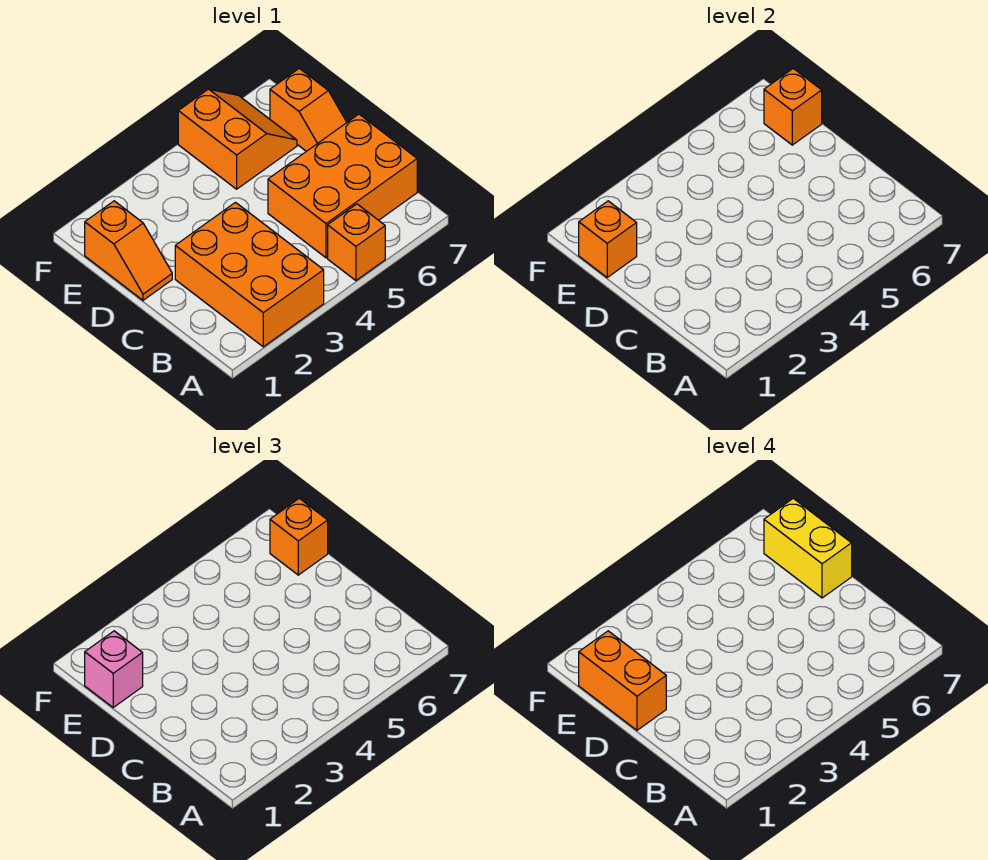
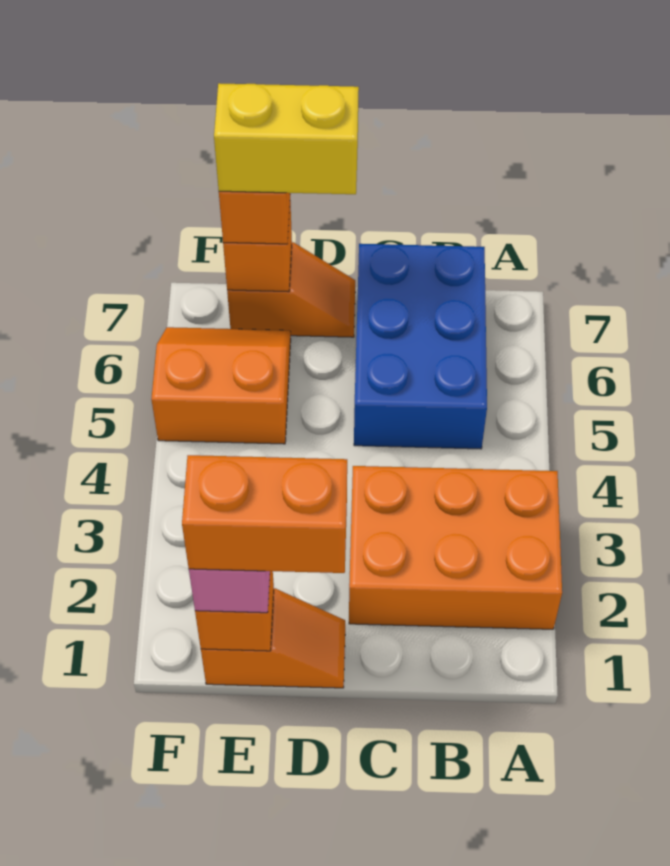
orange brick A5 level 1 -> none
orange brick B5:C7 level 1 -> blue brick B5:C7 level 1

